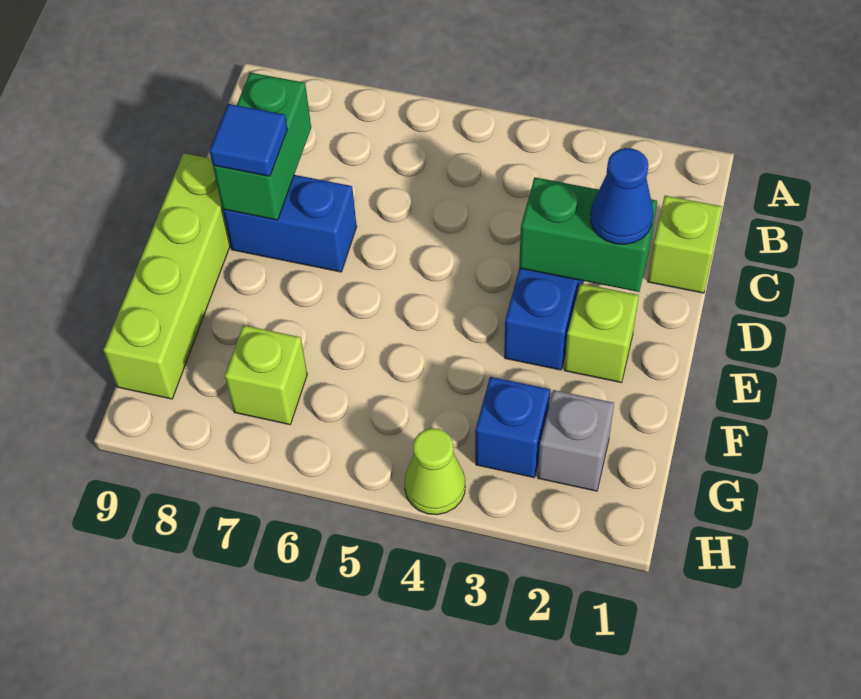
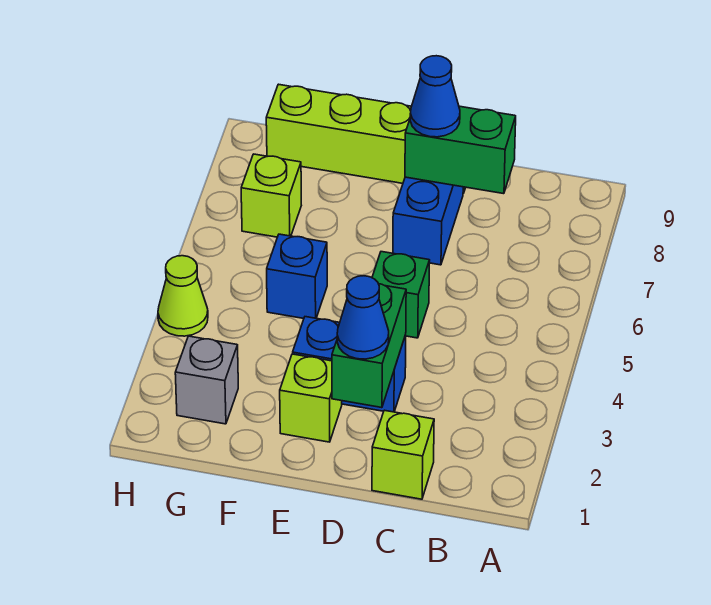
none -> green brick D5 level 1
blue tile D8 level 3 -> blue cone D8 level 3
blue brick G3 level 1 -> blue brick F5 level 1

